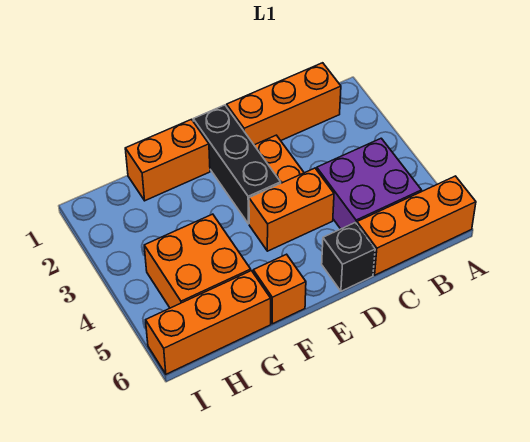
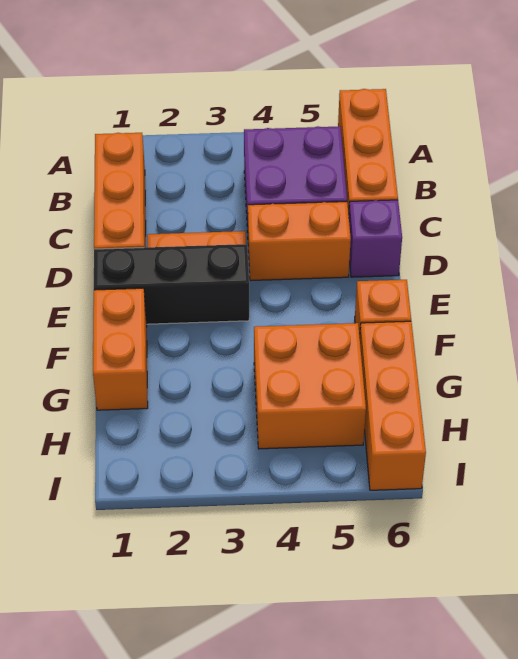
orange brick D4:E4 level 1 -> orange brick D4:D5 level 1
black brick D6 level 1 -> purple brick D6 level 1

